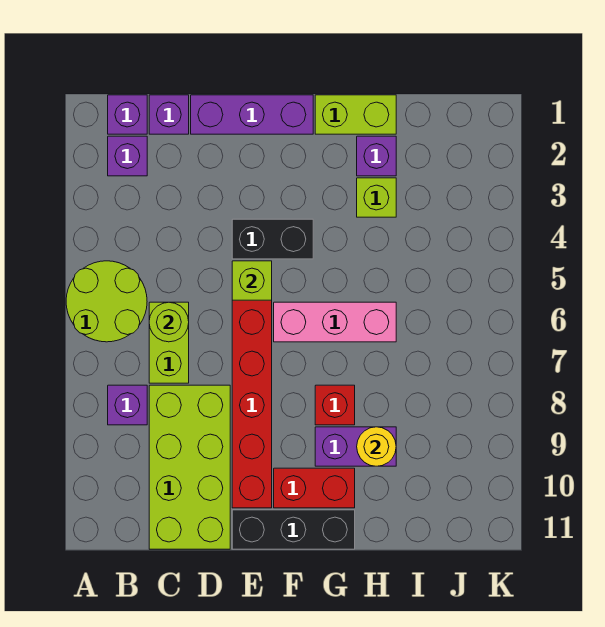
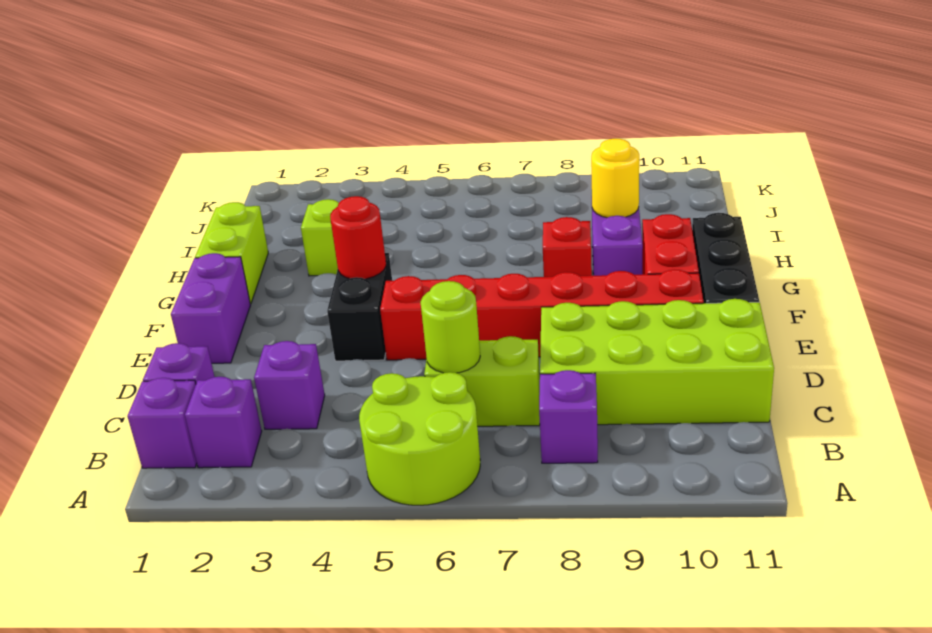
purple brick D1:F1 level 1 -> purple brick E1:F1 level 1
lime brick E5 level 2 -> none
none -> red round brick F4 level 2
pink brick F6:H6 level 1 -> none
purple brick H2 level 1 -> purple brick C3 level 1

